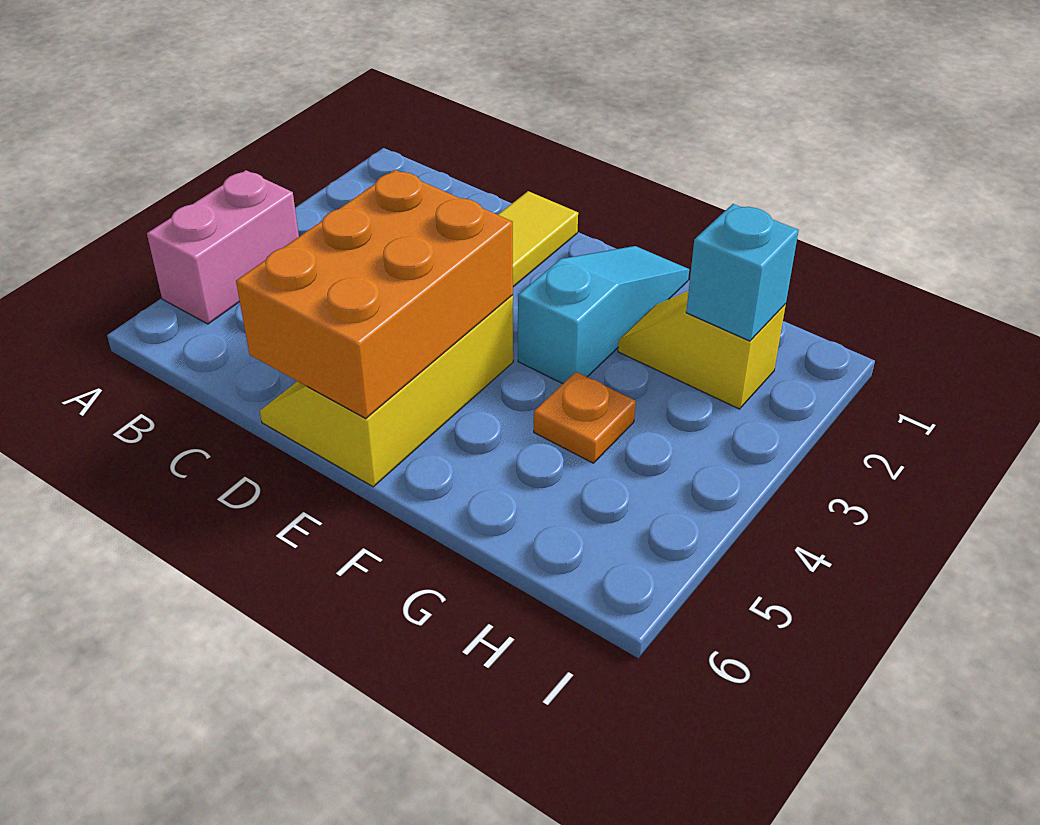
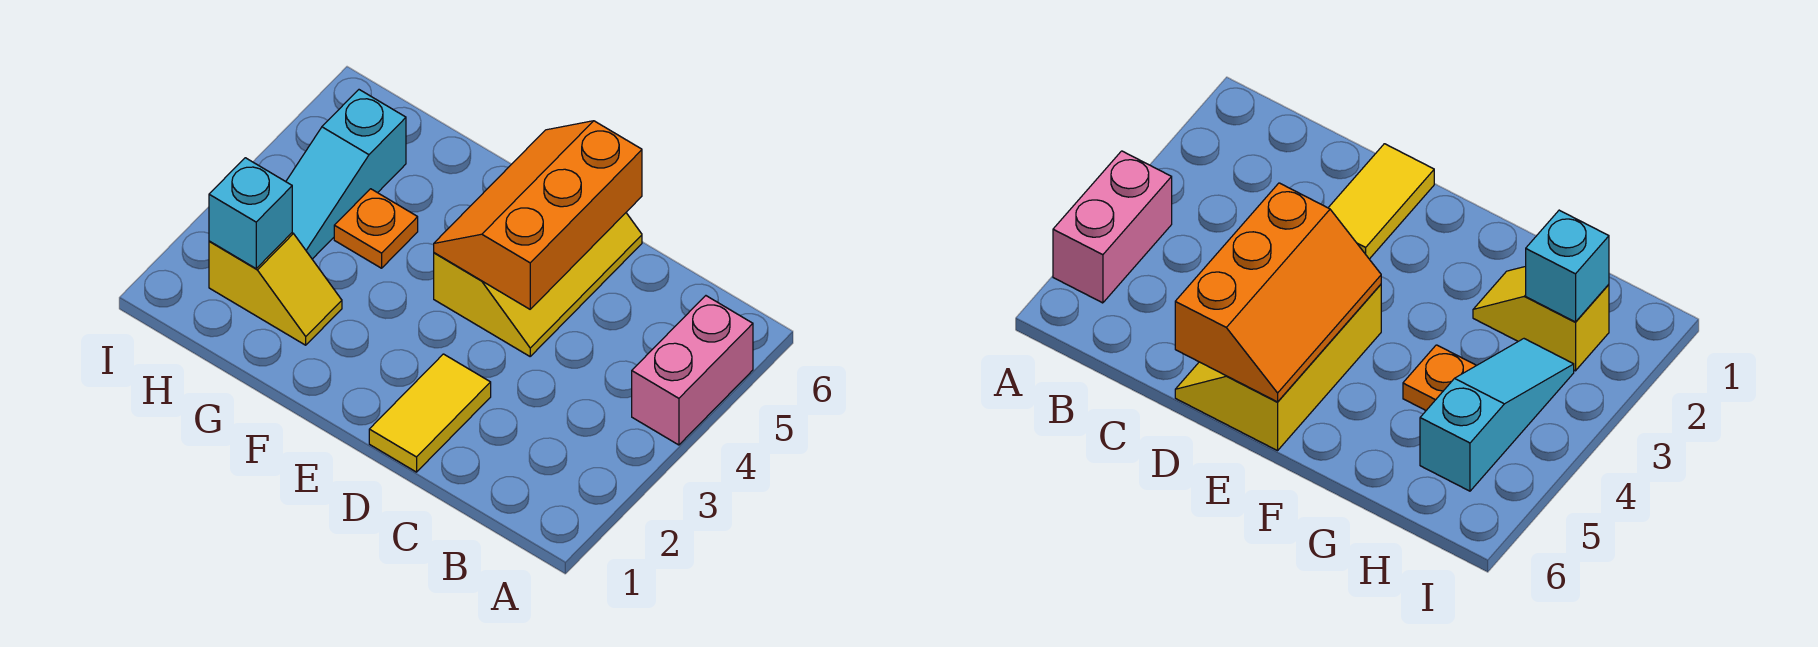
orange brick D4:E6 level 2 -> orange slope D4:E6 level 2 top D
cyan slope F1:F3 level 1 top 3 -> cyan slope H3:H5 level 1 top 5

